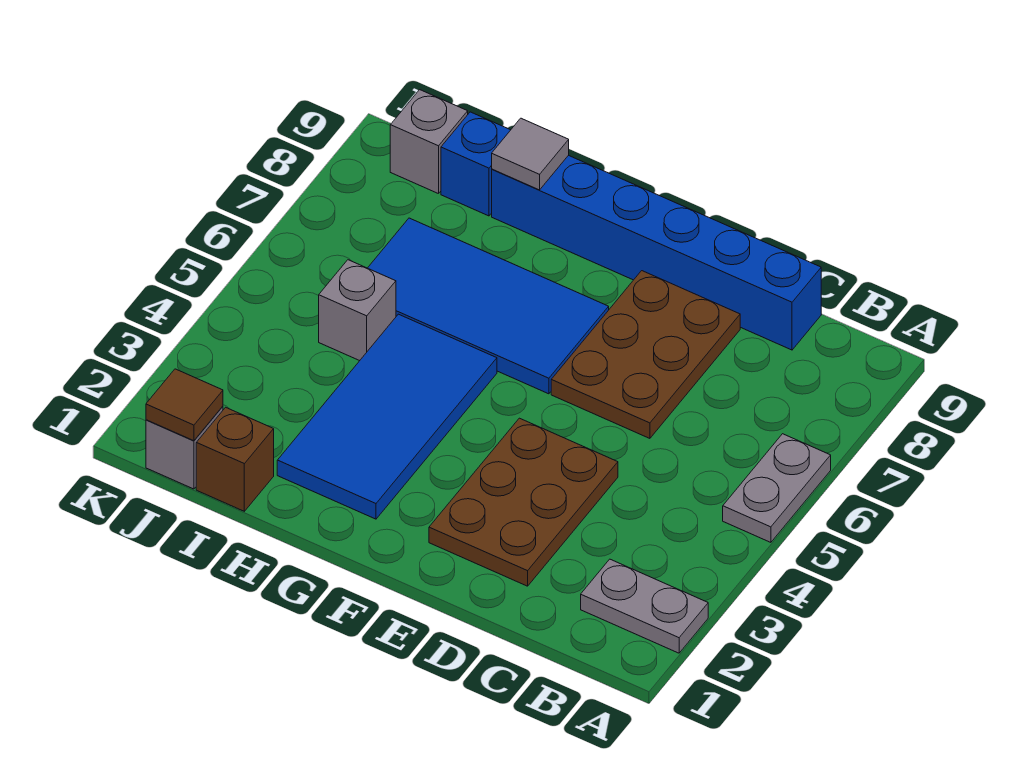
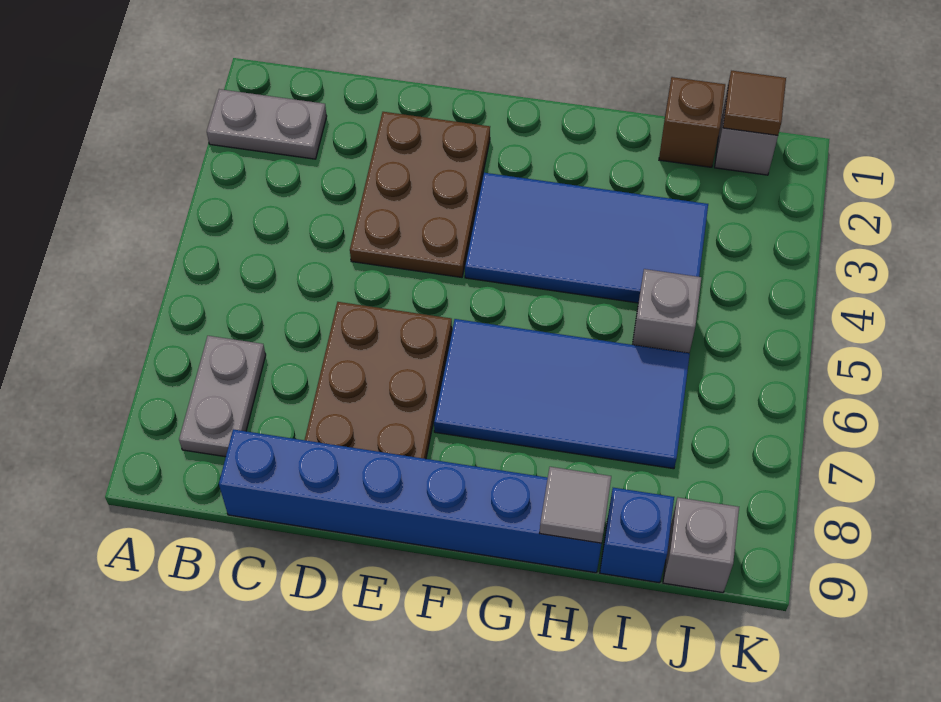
grey plate A5:A6 level 1 -> grey plate B7:B8 level 1
blue tile G2:H5 level 1 -> blue tile F3:I4 level 1

